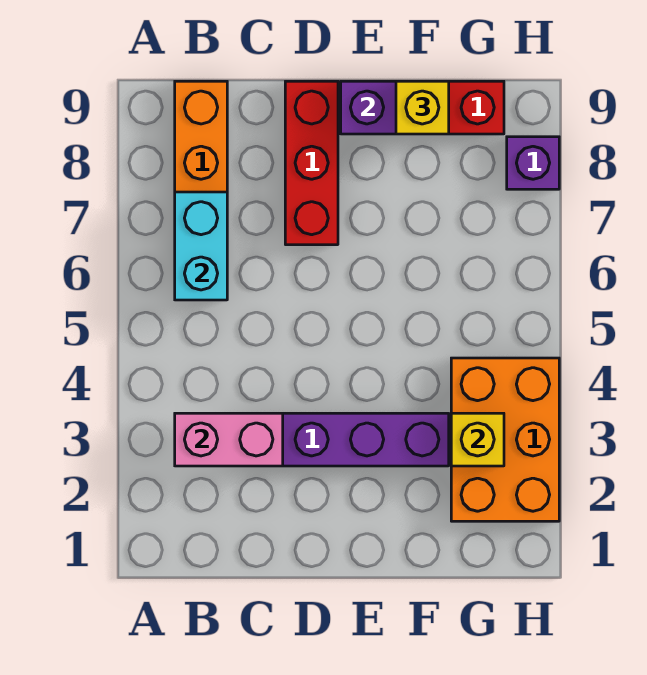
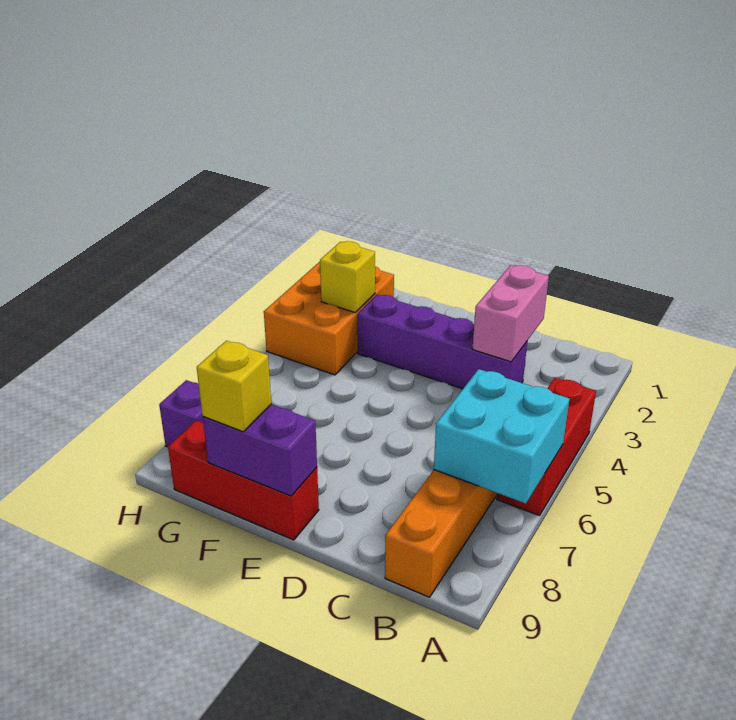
pink brick B3:C3 level 2 -> pink brick C2:C3 level 2
cyan brick B6:B7 level 2 -> cyan brick A6:B7 level 2
red brick D7:D9 level 1 -> red brick A4:A6 level 1

